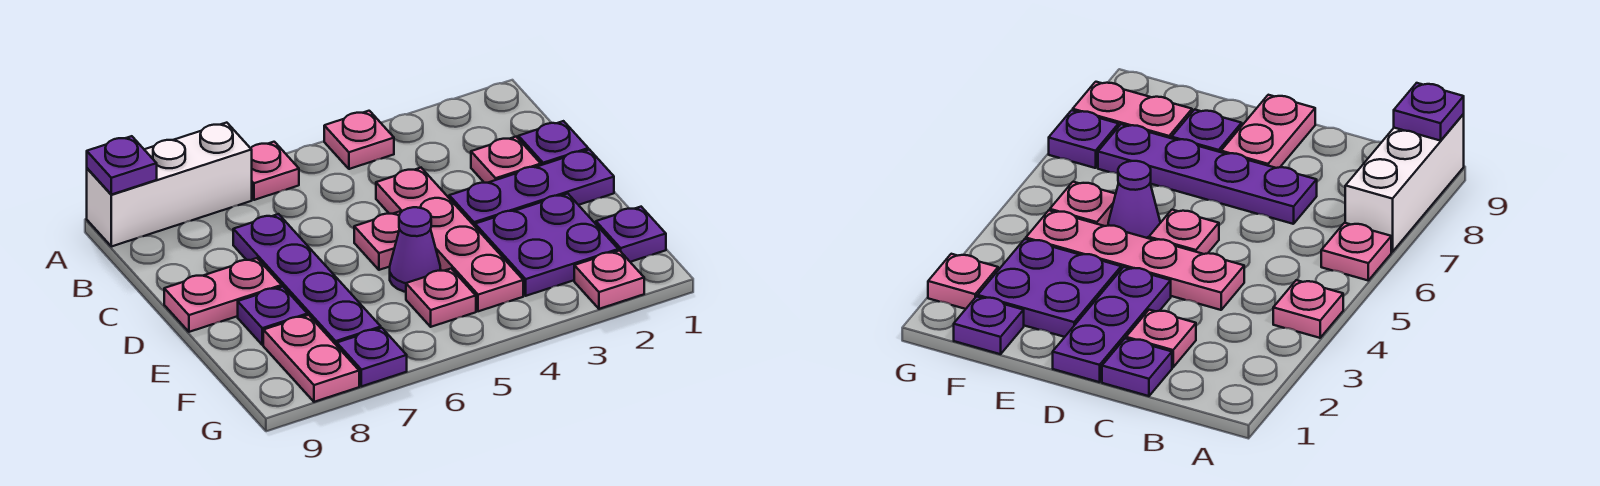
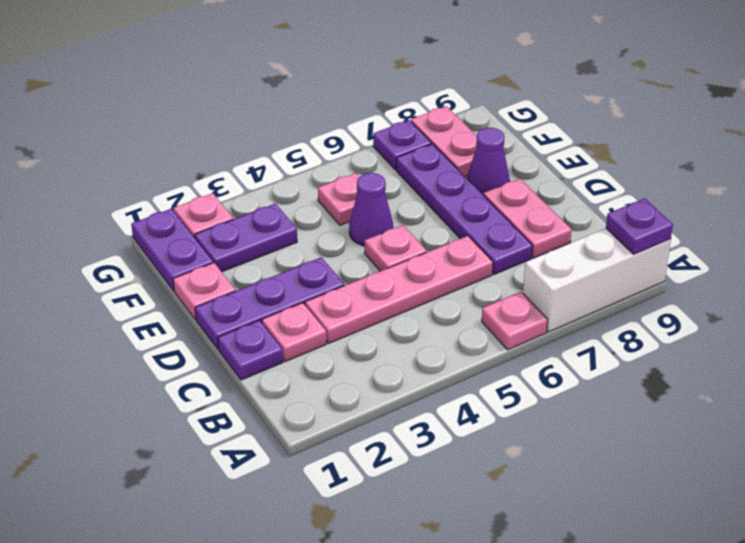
pink plate A4 level 1 -> pink plate E1 level 1
pink plate C4:F4 level 1 -> pink plate C3:C6 level 1
pink plate D8:D9 level 1 -> pink plate C8:D8 level 1
purple plate E2:F3 level 1 -> purple plate F2:F3 level 1
purple plate E8 level 1 -> purple cone E8 level 1
purple plate F1 level 1 -> purple plate F1:G1 level 1

